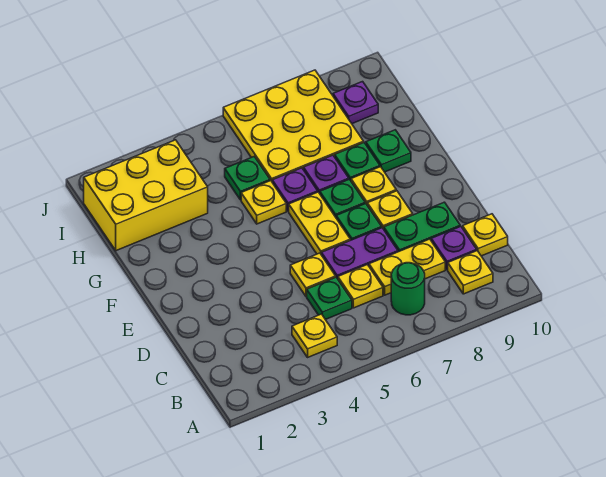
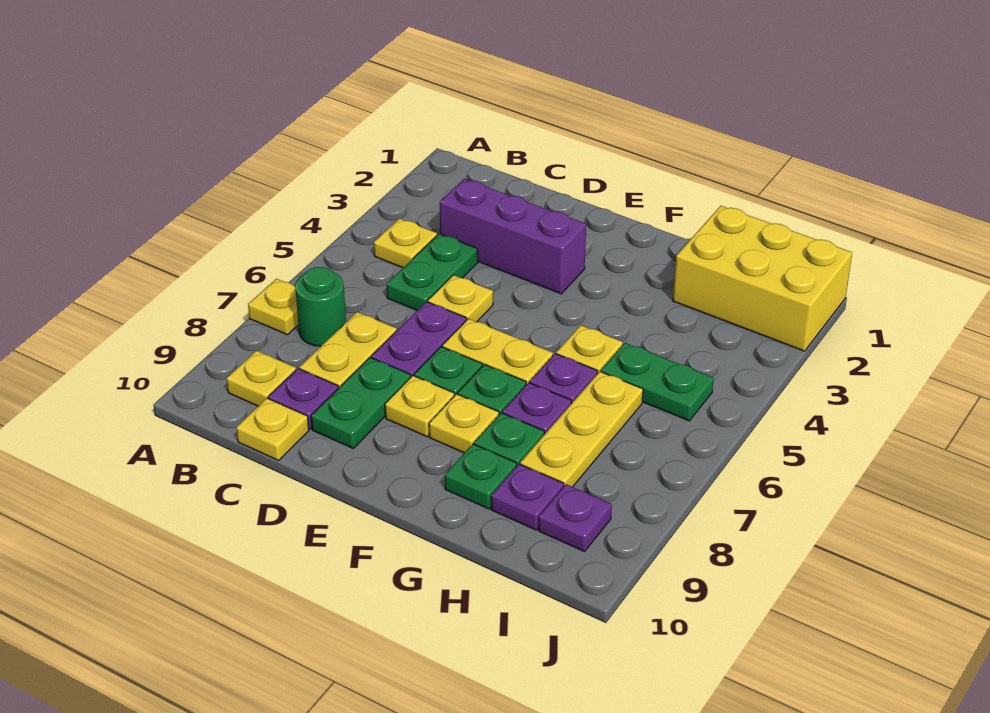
none -> purple brick C3:E3 level 1
green plate C5 level 1 -> green plate C4:C5 level 1
yellow plate C6 level 1 -> yellow plate A7 level 1
yellow brick H1:I3 level 1 -> yellow brick H1:J2 level 1
green plate H5 level 1 -> green plate H5:I5 level 1
yellow plate H6:J8 level 1 -> yellow plate H6:H8 level 1
none -> purple plate H9 level 1

